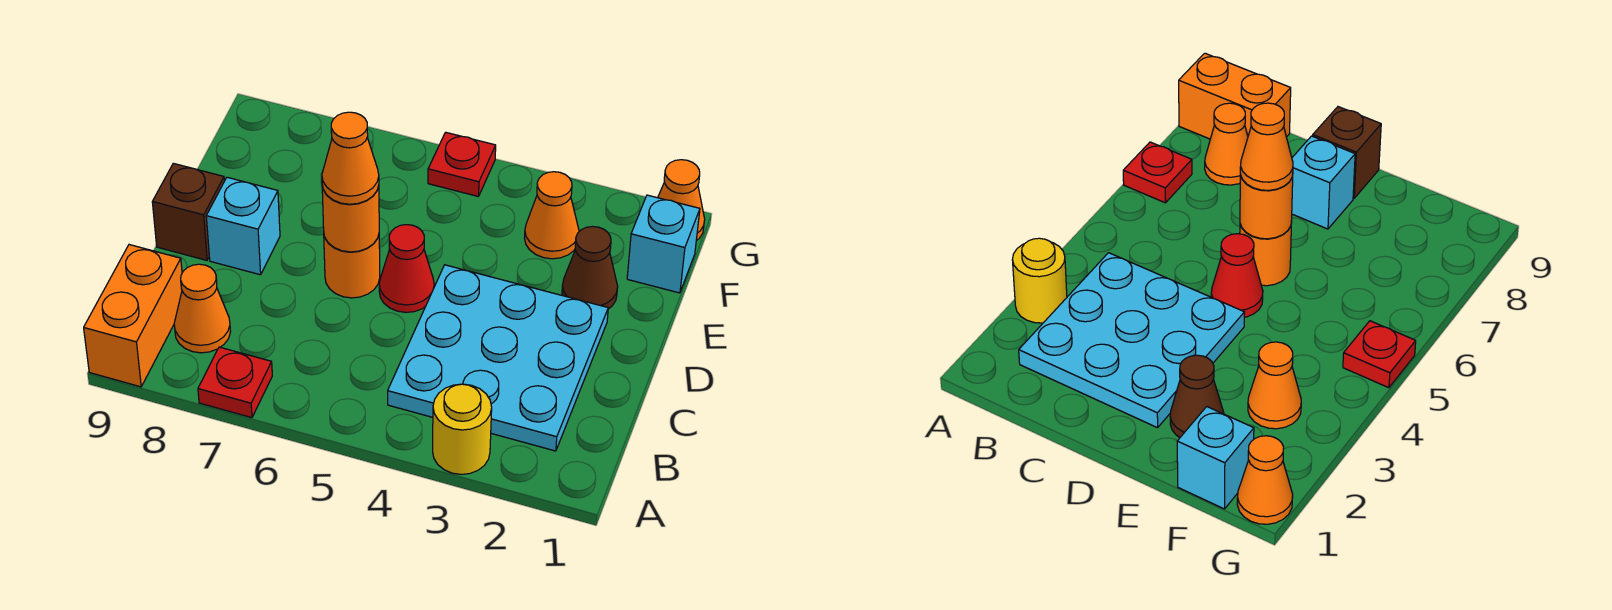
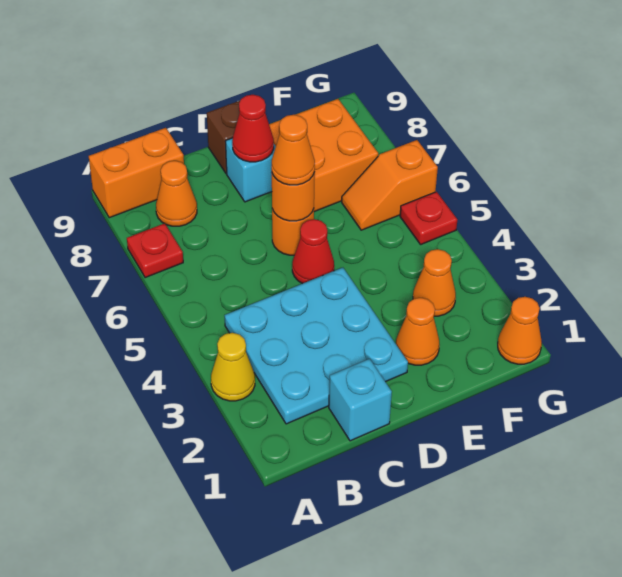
yellow round brick A3 level 1 -> yellow cone A3 level 1
none -> red cone D8 level 2
brown cone E2 level 1 -> orange cone E2 level 1
none -> orange brick E7:F8 level 1
cyan brick F1 level 1 -> cyan brick C1 level 1
none -> orange slope F6:G6 level 1 top G

